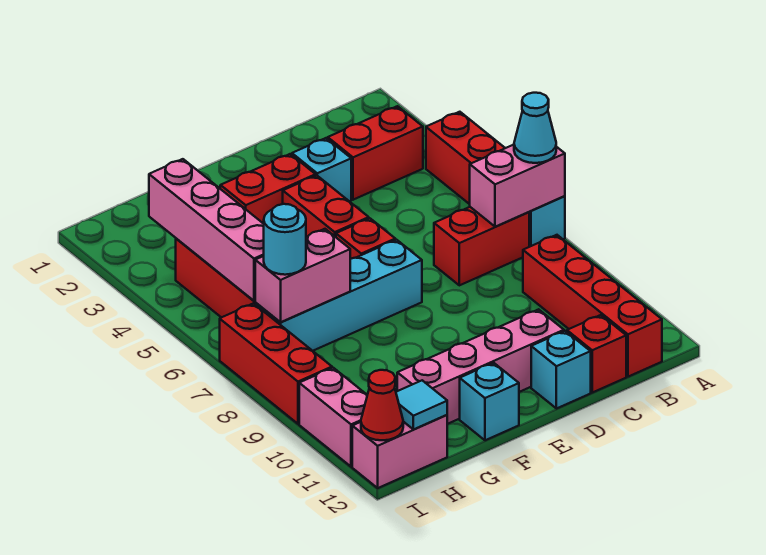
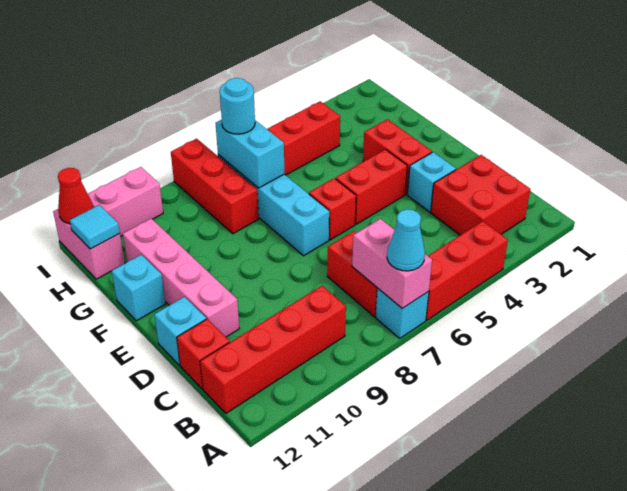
red brick B3:C3 level 1 -> red brick B2:C3 level 1
pink brick G7:H7 level 2 -> cyan brick G7:H7 level 2
pink brick H3:H6 level 2 -> none
red brick I7:I9 level 1 -> red brick G8:I8 level 1

